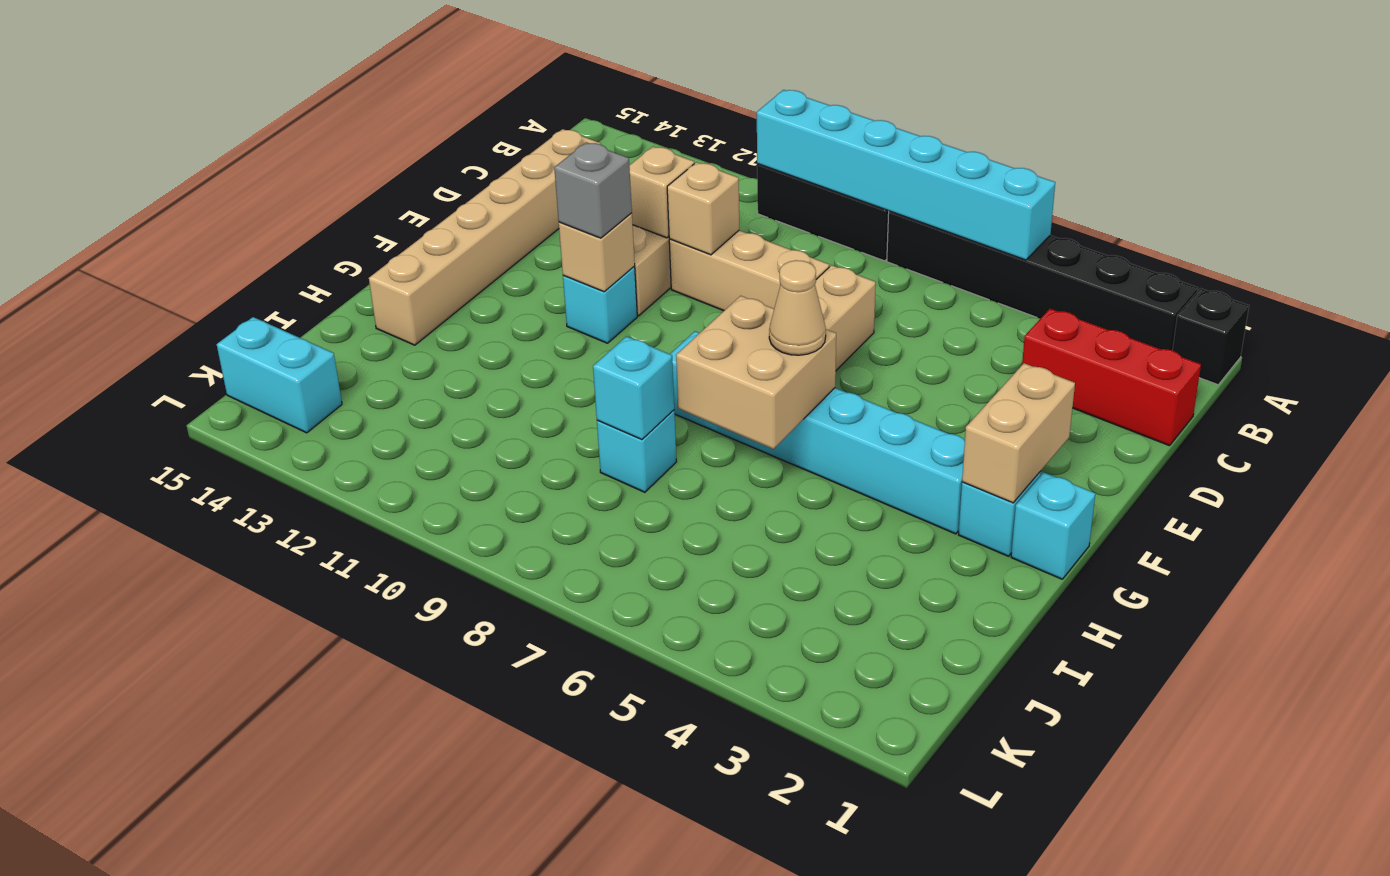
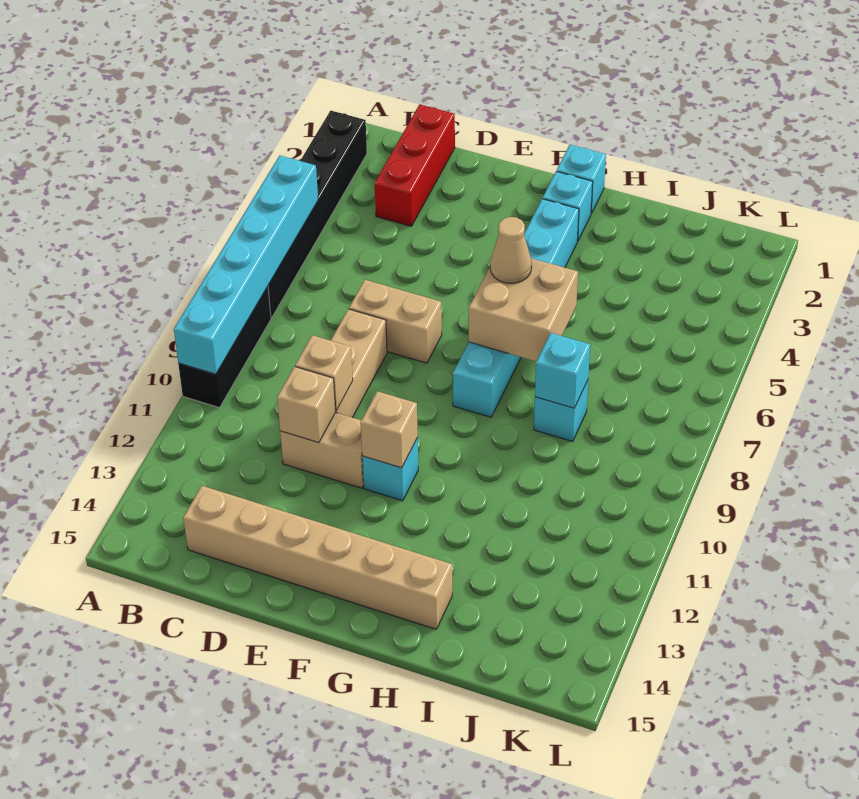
black brick A1 level 1 -> none
tan brick F2:G2 level 2 -> none
grey brick F11 level 3 -> none
cyan brick K14:K15 level 1 -> none

